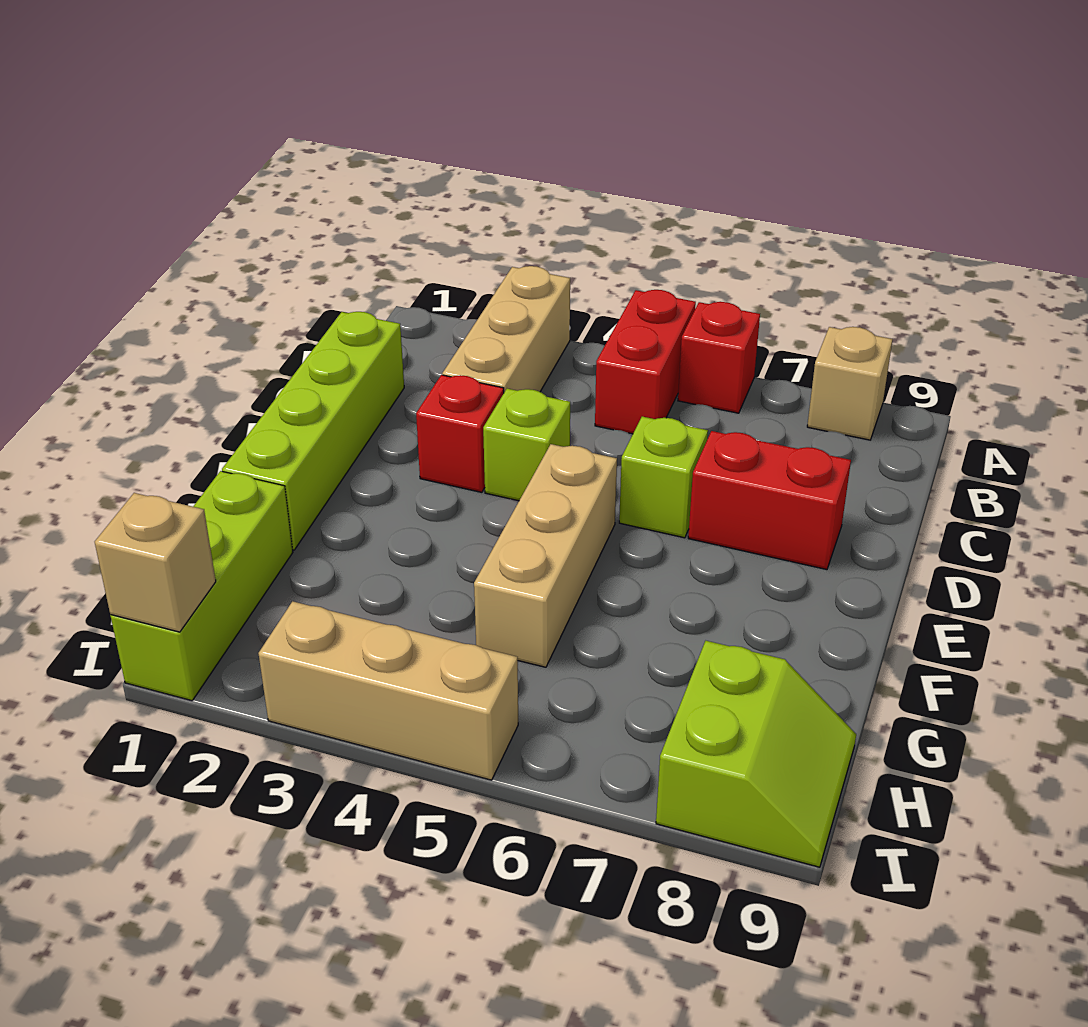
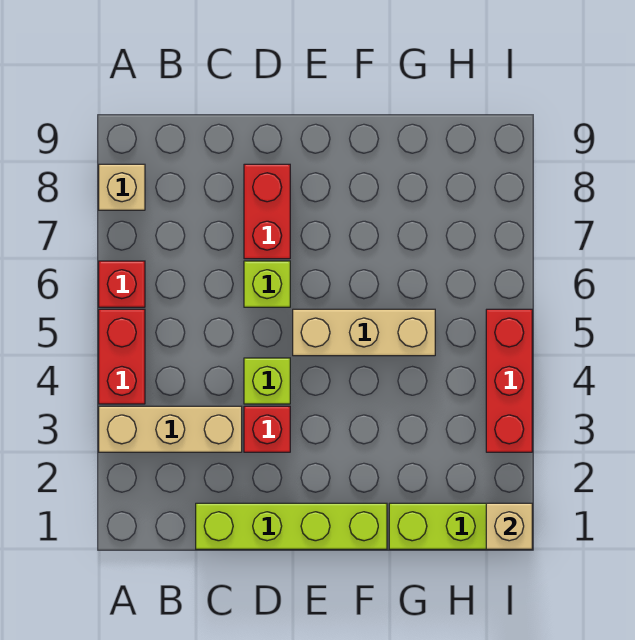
red brick A5:B5 level 1 -> red brick A4:A5 level 1
lime slope H8:I9 level 1 top 8 -> none
tan brick I3:I5 level 1 -> red brick I3:I5 level 1

